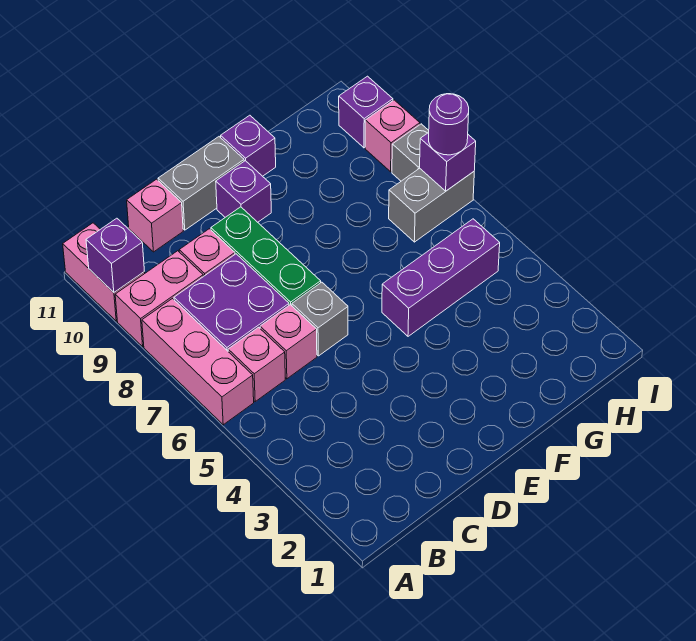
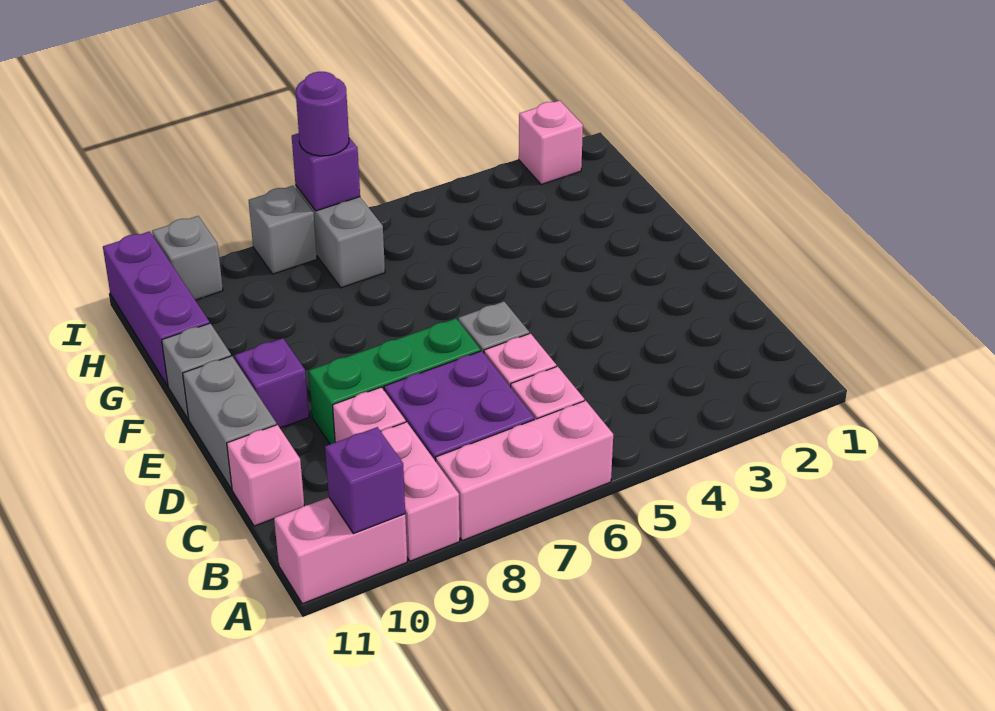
purple brick F5:H5 level 1 -> purple brick G11:I11 level 1
purple brick F11 level 1 -> grey brick F11 level 1
pink brick I9 level 1 -> pink brick I2 level 1
purple brick I10 level 1 -> grey brick I10 level 1

